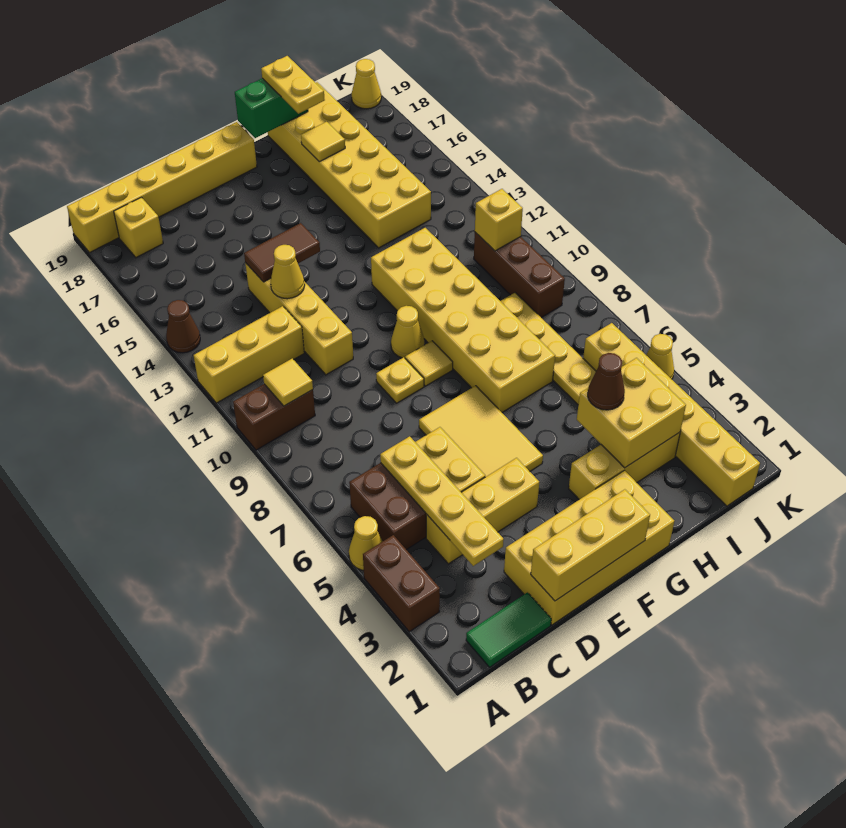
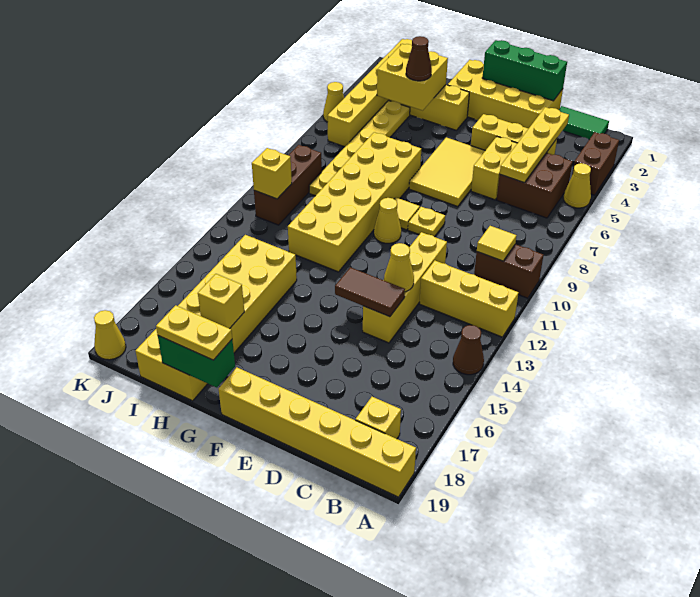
yellow brick D1:F1 level 2 -> green brick D1:F1 level 2
yellow tile H17 level 2 -> yellow brick H17 level 2
yellow plate H18:H19 level 3 -> yellow plate G19:H19 level 3

